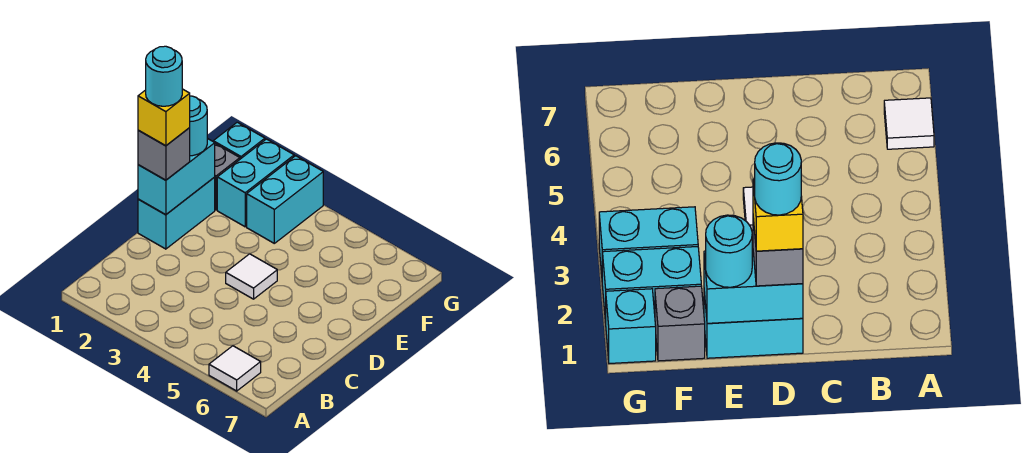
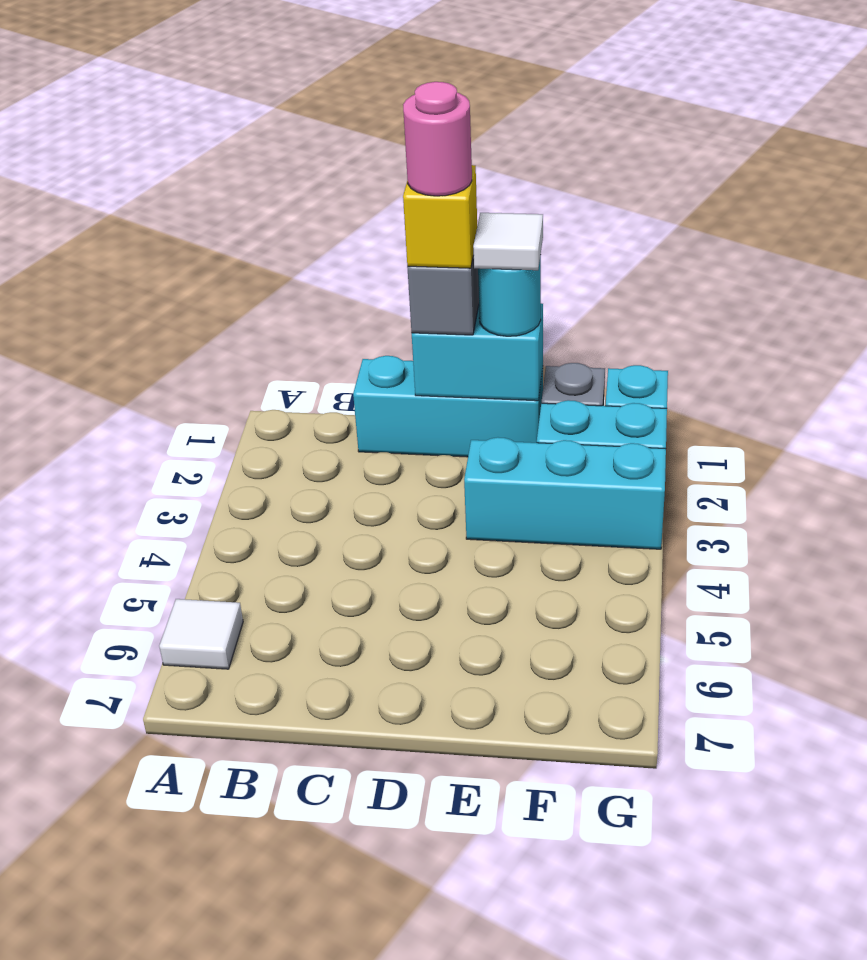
cyan brick D1:E1 level 1 -> cyan brick C1:E1 level 1
cyan round brick D1 level 5 -> pink round brick D1 level 5
white tile D4 level 1 -> white tile E1 level 4
cyan brick F3:G3 level 1 -> cyan brick E3:G3 level 1

